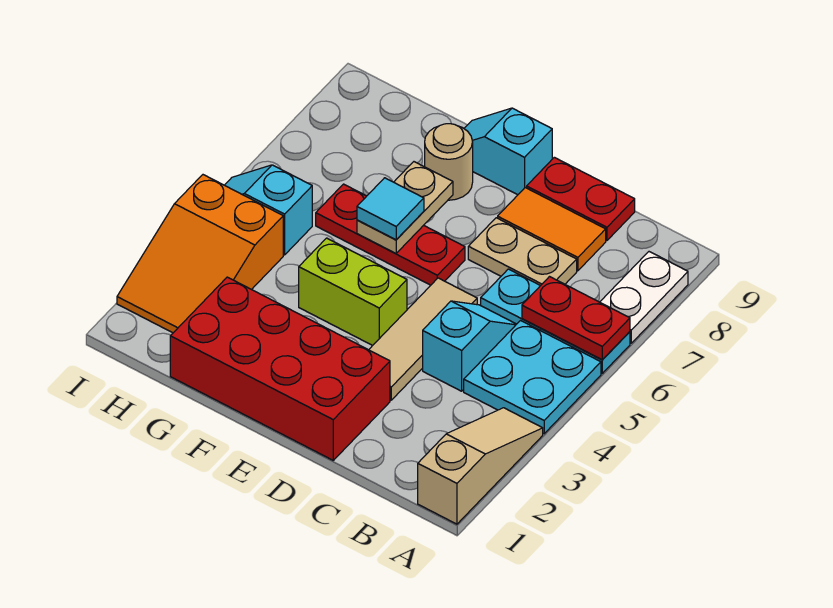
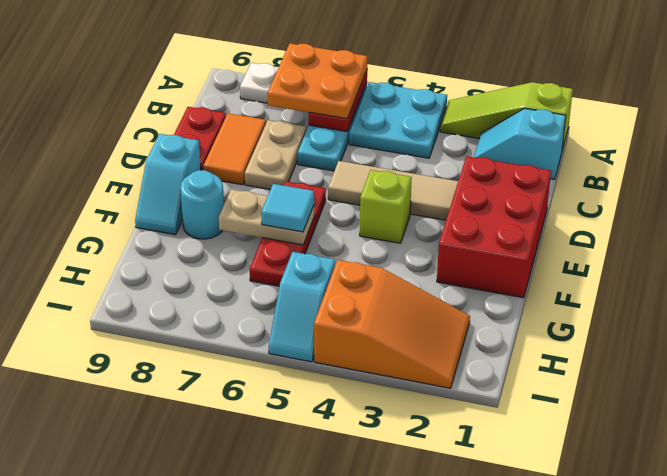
tan slope A1:A3 level 1 top 1 -> lime slope A1:A3 level 1 top 1
none -> orange plate A6:B7 level 3
cyan slope C4:C5 level 1 top 4 -> cyan slope B1:B2 level 1 top 1
red brick D1:G2 level 1 -> red brick D1:F2 level 1
lime brick E4:F4 level 1 -> lime brick E4 level 1
tan round brick F8 level 1 -> cyan round brick F8 level 1

